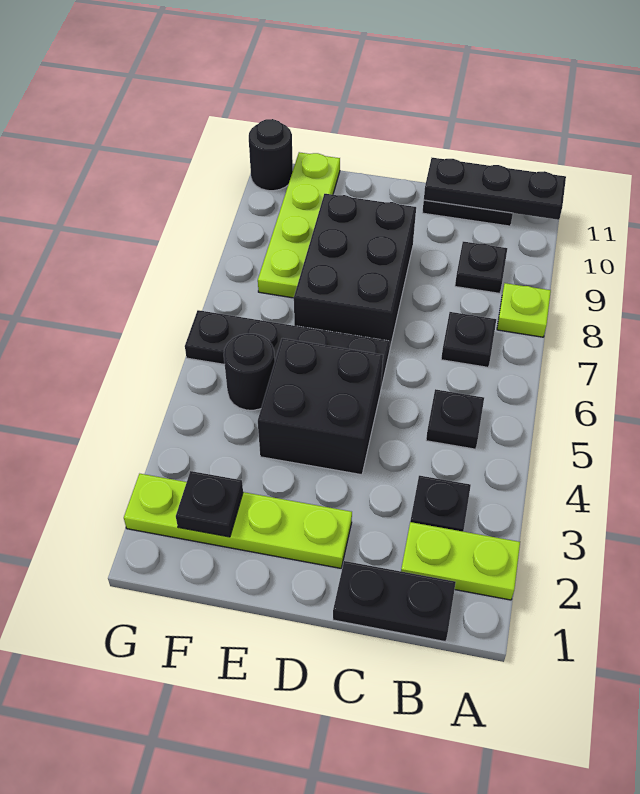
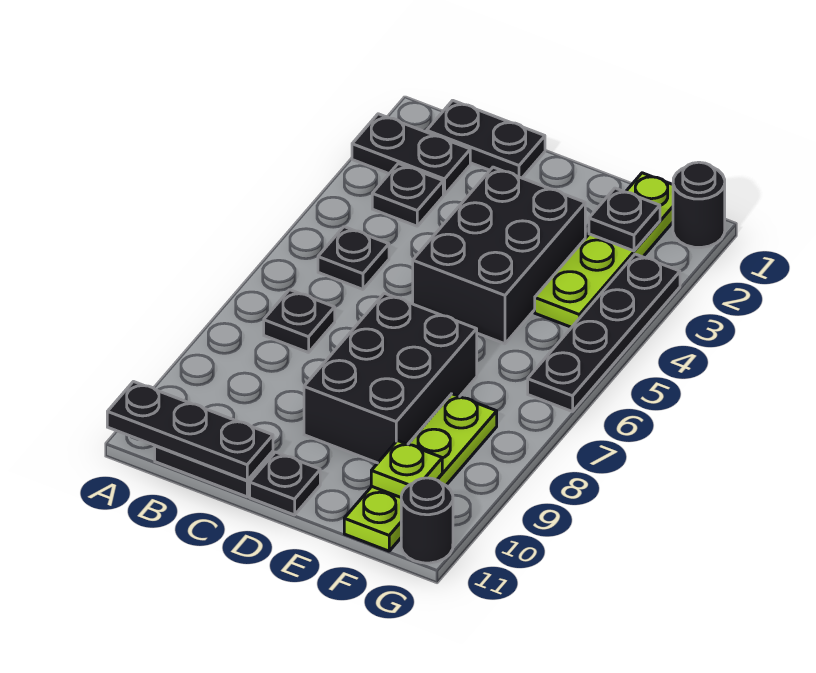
lime plate A2:B2 level 1 -> black plate A2:B2 level 1
lime plate A8 level 1 -> lime plate F10 level 2
black plate B9 level 1 -> black plate D11 level 1
lime plate D2:G2 level 1 -> lime plate F1:F4 level 1
black brick D4:E5 level 1 -> black brick D3:E5 level 1
black plate D6:G6 level 1 -> black plate G3:G6 level 1
black round brick F5 level 1 -> black round brick G1 level 1

